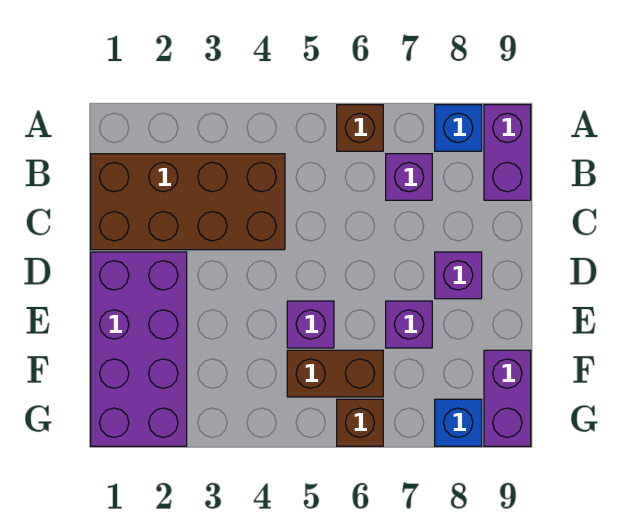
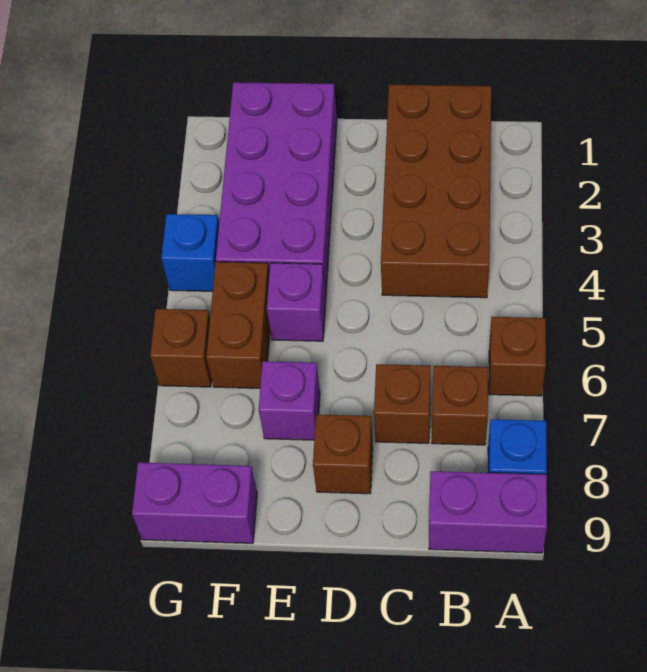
purple brick B7 level 1 -> brown brick B7 level 1
none -> brown brick C7 level 1
purple brick D1:G2 level 1 -> purple brick E1:F4 level 1
purple brick D8 level 1 -> brown brick D8 level 1
blue brick G8 level 1 -> blue brick G4 level 1

